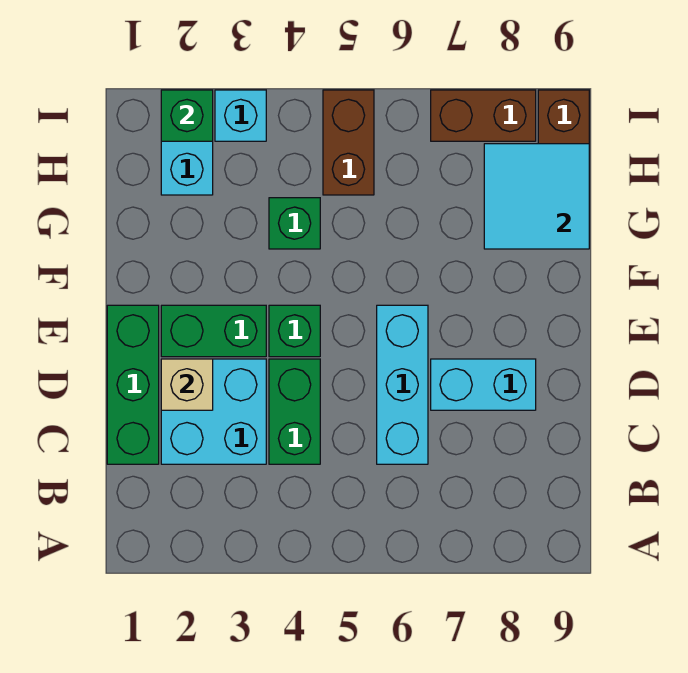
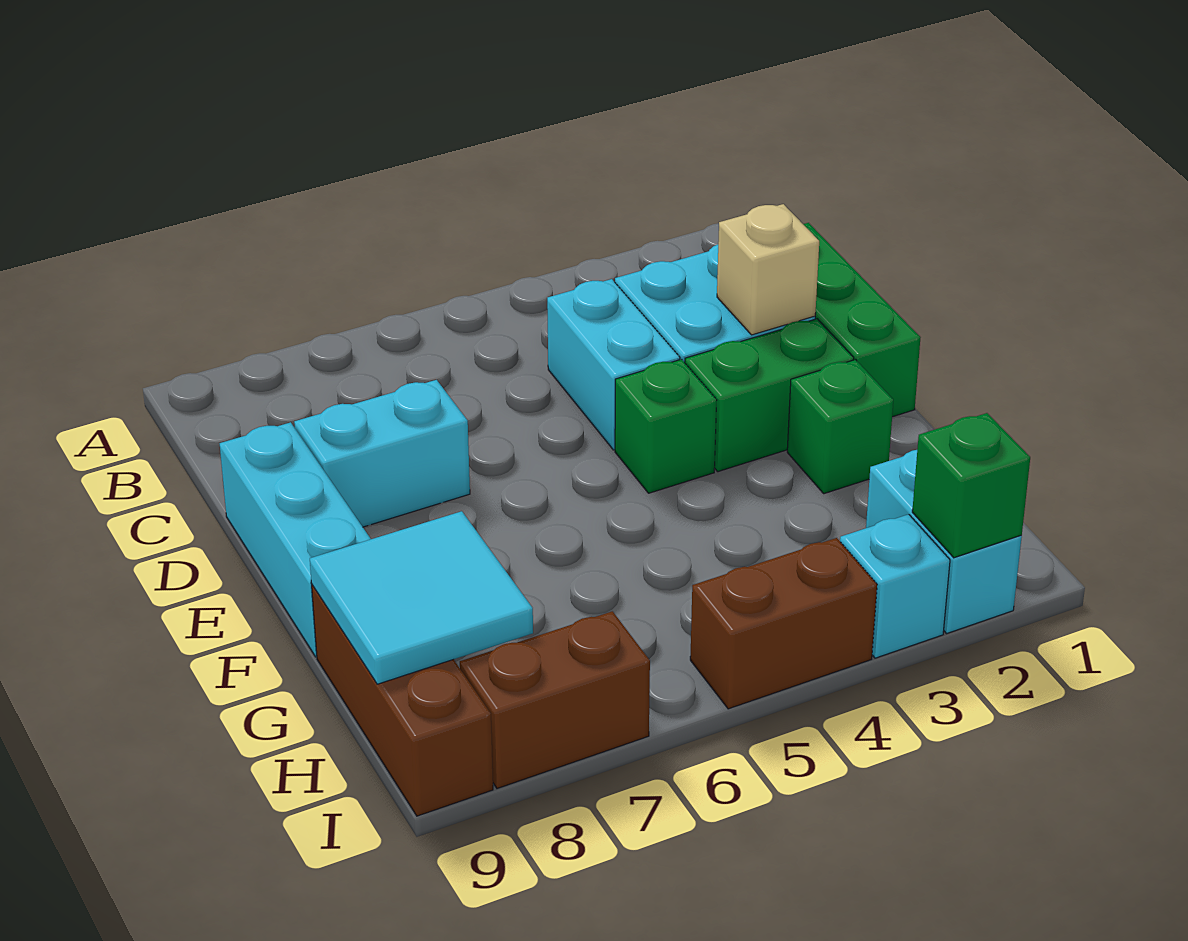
green brick C4:D4 level 1 -> cyan brick C4:D4 level 1
cyan brick C6:E6 level 1 -> cyan brick D9:F9 level 1
green brick G4 level 1 -> green brick F2 level 1
brown brick H5:I5 level 1 -> brown brick I4:I5 level 1

